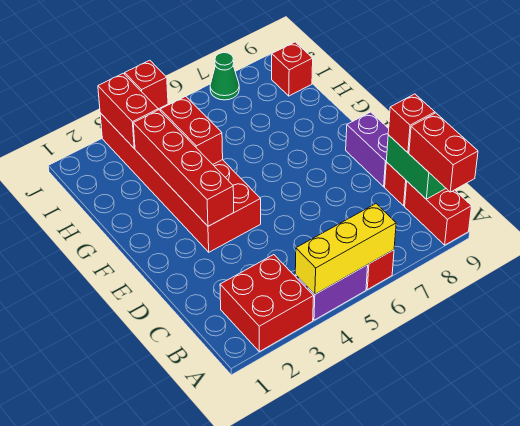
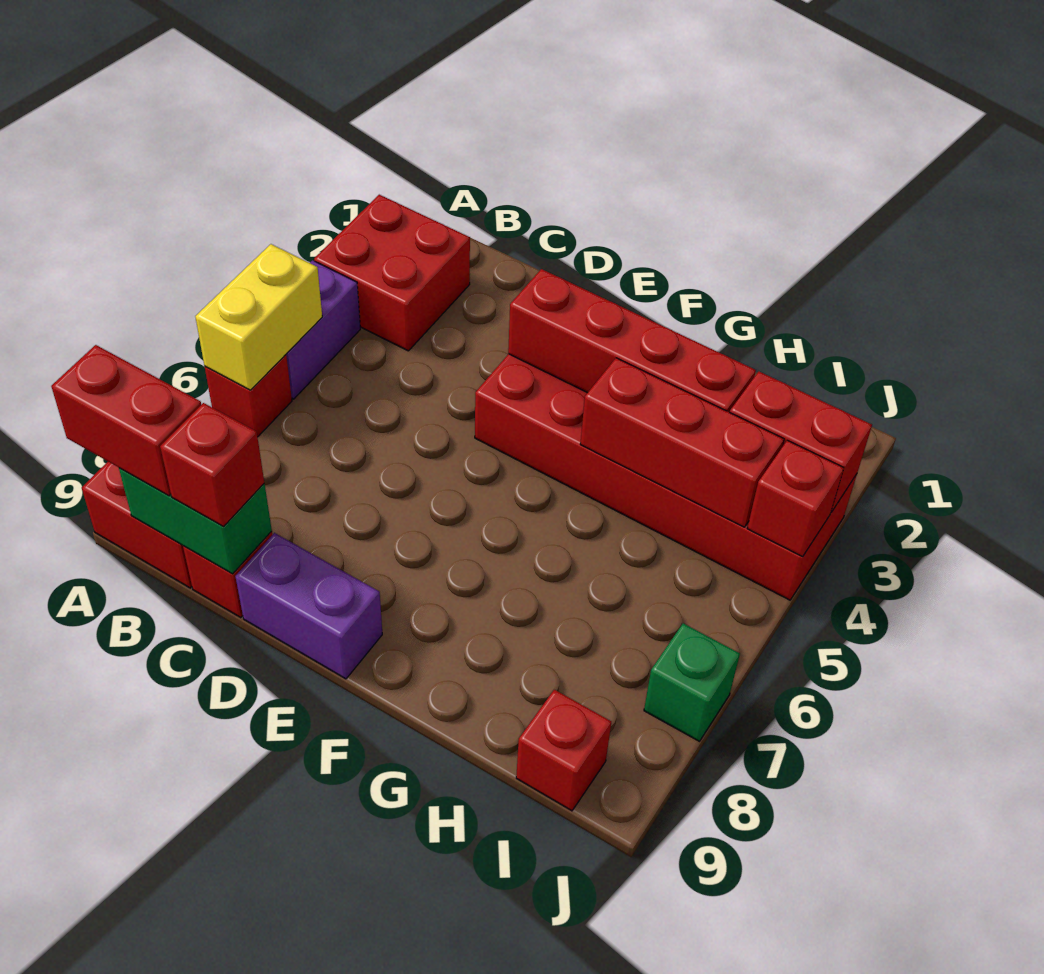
yellow brick A4:A6 level 2 -> yellow brick A5:A6 level 2
red brick G4:H4 level 2 -> red brick G4:I4 level 2
green cone J7 level 1 -> green brick J7 level 1

